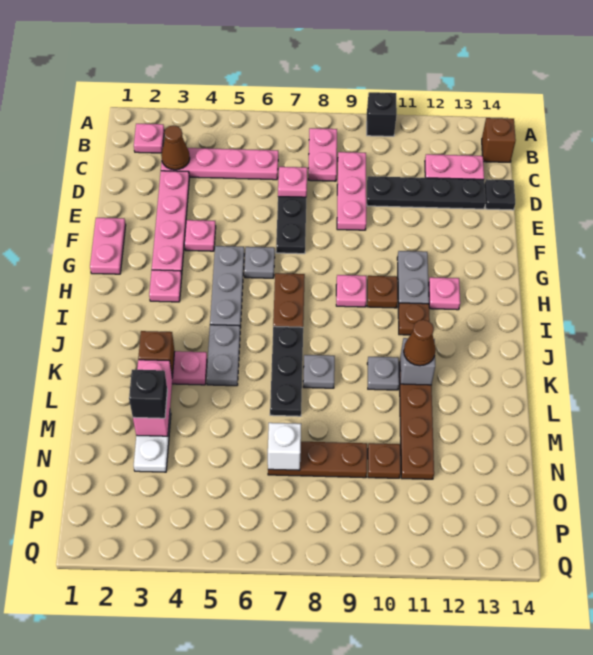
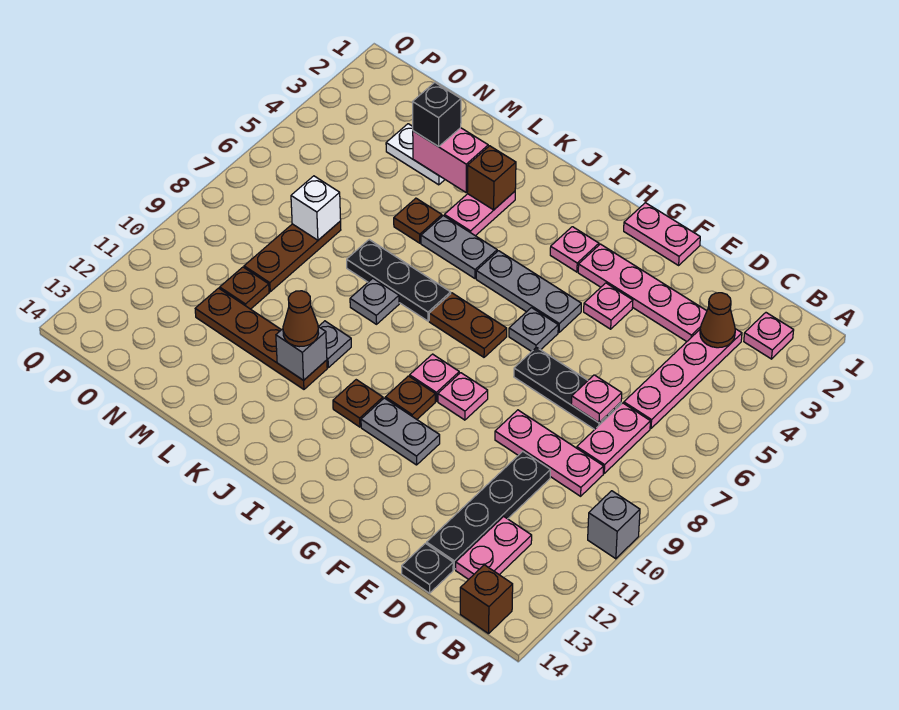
black brick A10 level 1 -> grey brick A10 level 1
pink plate B8:C8 level 1 -> pink plate C7:C8 level 1
pink plate H12 level 1 -> pink plate G9 level 1
none -> brown plate L5 level 1

